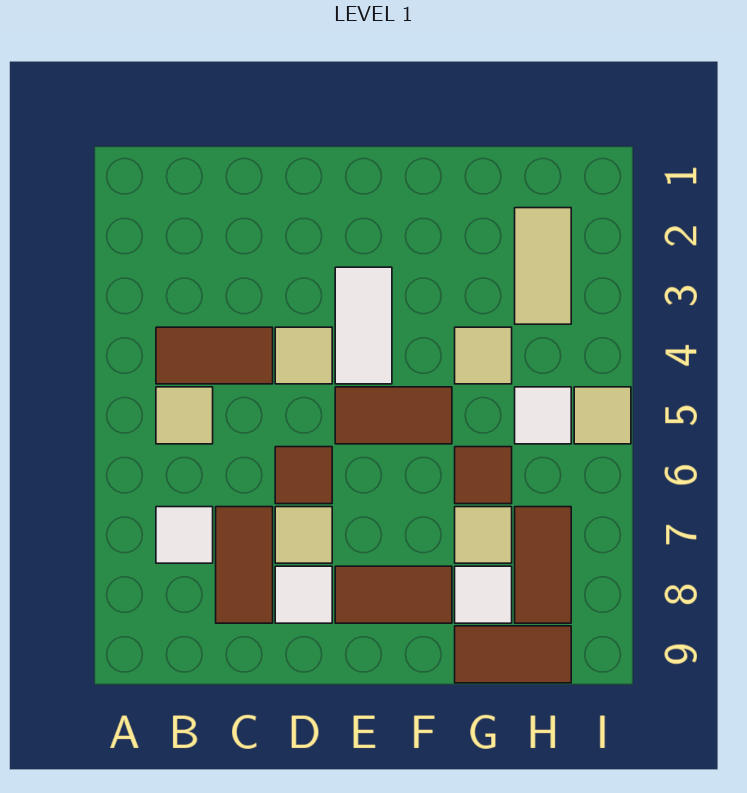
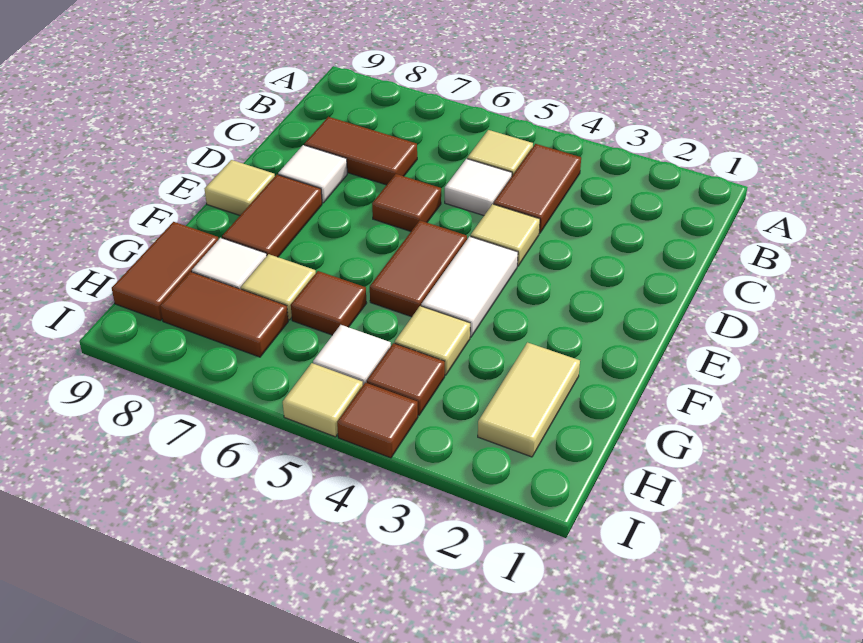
white tile B7 level 1 -> white tile C5 level 1
tan tile D7 level 1 -> tan tile E9 level 1
white tile E3:E4 level 1 -> white tile E4:F4 level 1
tan tile H2:H3 level 1 -> tan tile G2:H2 level 1
none -> brown tile H4 level 1
none -> brown tile I4 level 1

